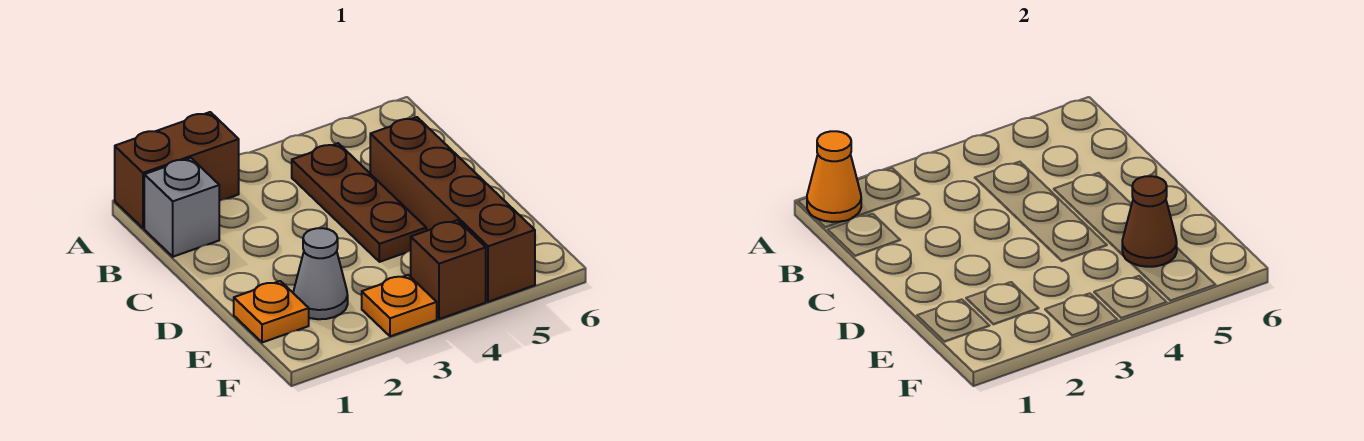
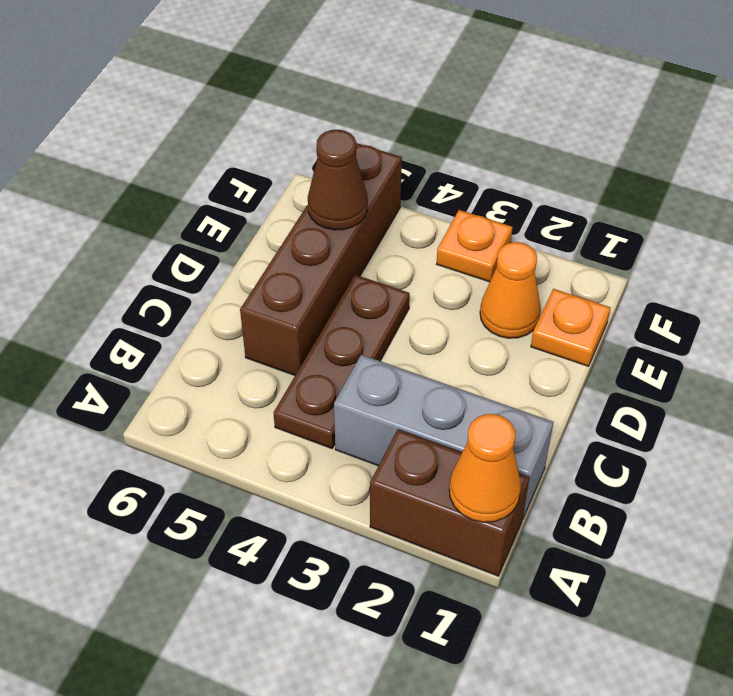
grey brick B1 level 1 -> grey brick B1:B3 level 1
grey cone E2 level 1 -> orange cone E2 level 1
brown brick F4 level 1 -> none

